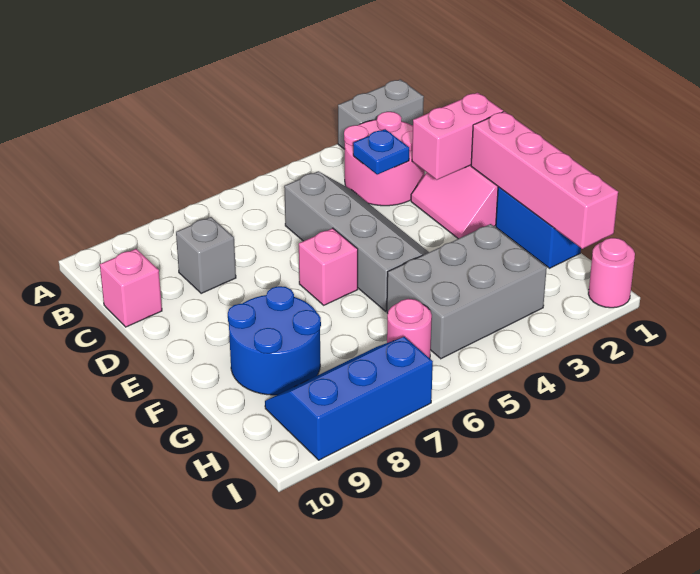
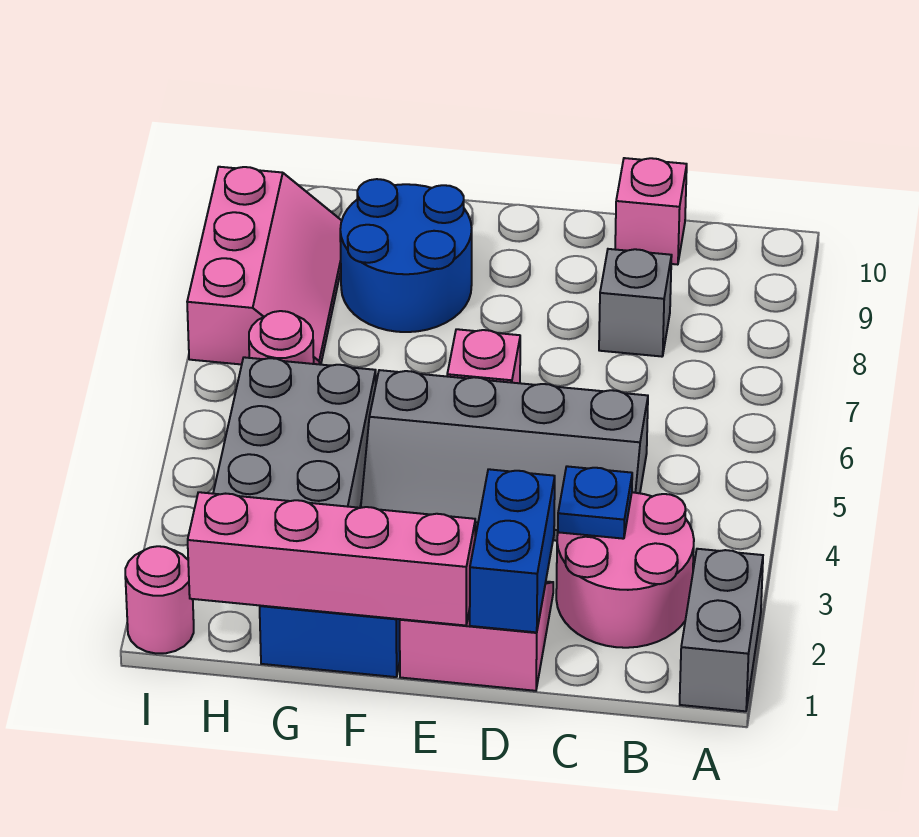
pink brick D1:D2 level 2 -> blue brick D1:D2 level 2
blue slope H7:I9 level 1 top I -> pink slope H7:I9 level 1 top I

